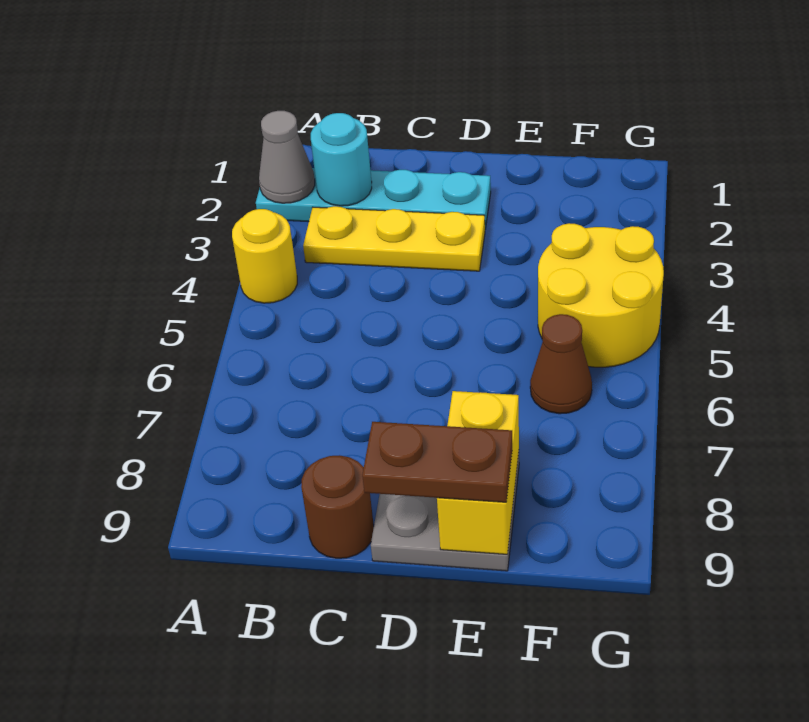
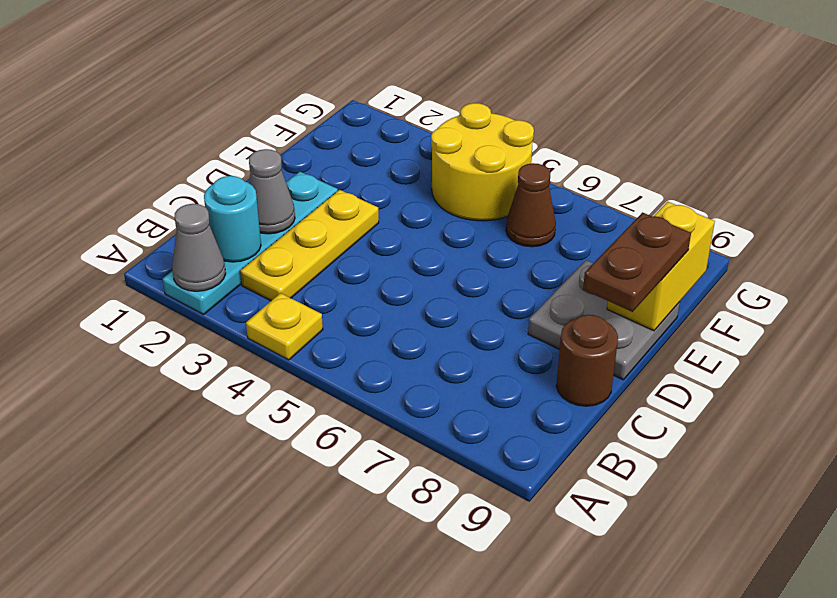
yellow round brick A4 level 1 -> yellow plate A4 level 1
none -> grey cone C2 level 2
yellow brick E8:E9 level 2 -> yellow brick E9:F9 level 2

